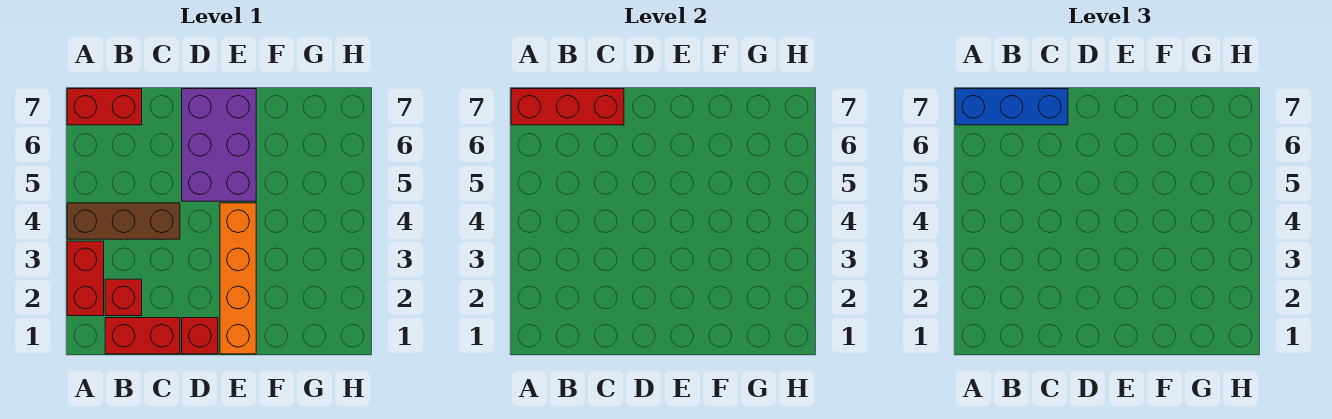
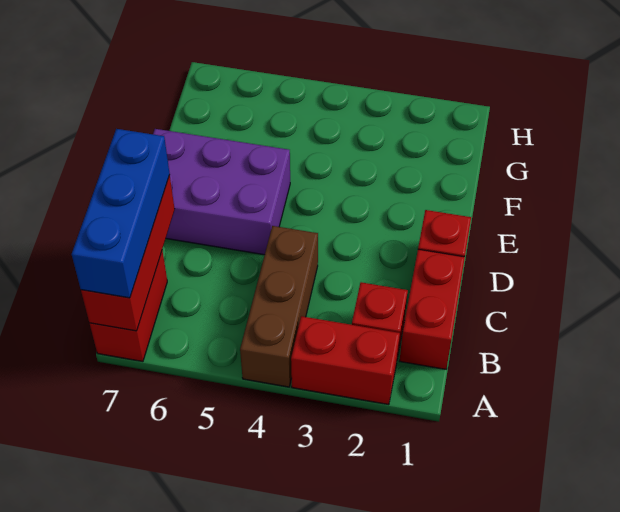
orange brick E1:E4 level 1 -> none

